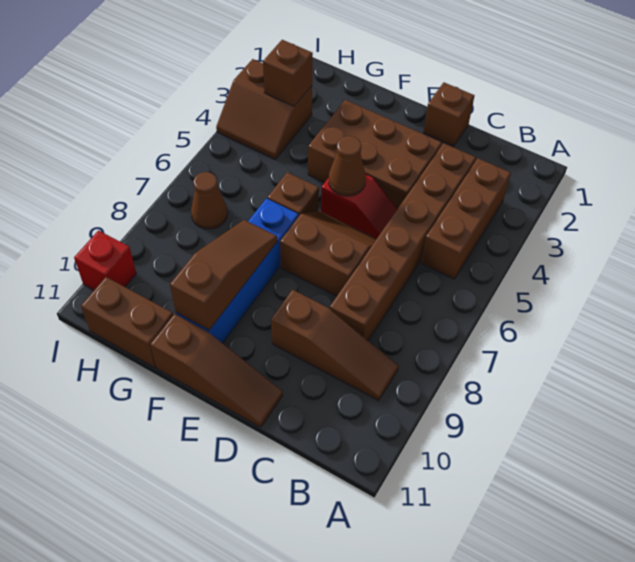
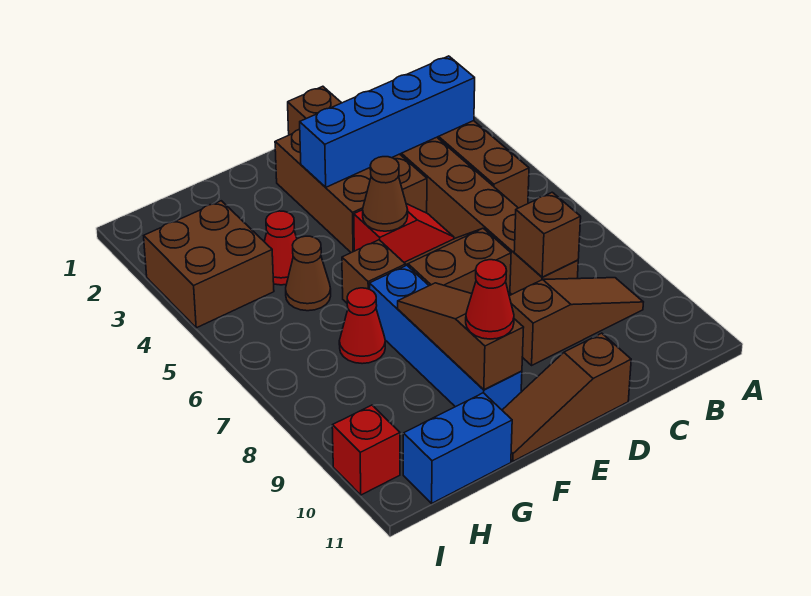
none -> blue brick B3:E3 level 2
brown brick D3:F4 level 1 -> brown brick D2:E4 level 1
brown slope D11:F11 level 1 top F -> brown slope D11:F11 level 1 top D
none -> red cone F10 level 3
none -> red cone G4 level 1
none -> red cone G7 level 1
brown brick G11:H11 level 1 -> blue brick G11:H11 level 1
brown slope H3:I4 level 1 top 3 -> brown brick H3:I4 level 1
brown brick H3 level 2 -> brown brick C8 level 2
brown cone H7 level 1 -> brown cone G5 level 1

